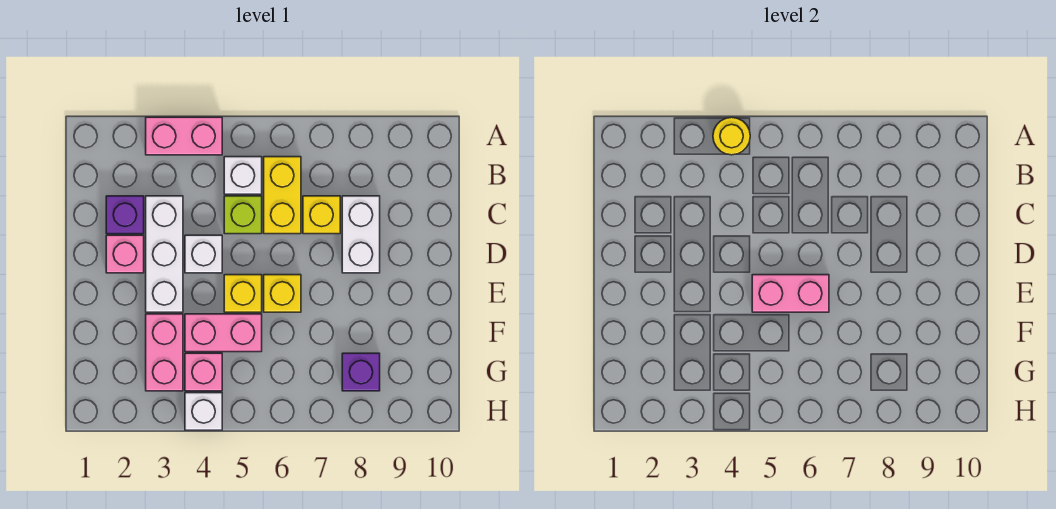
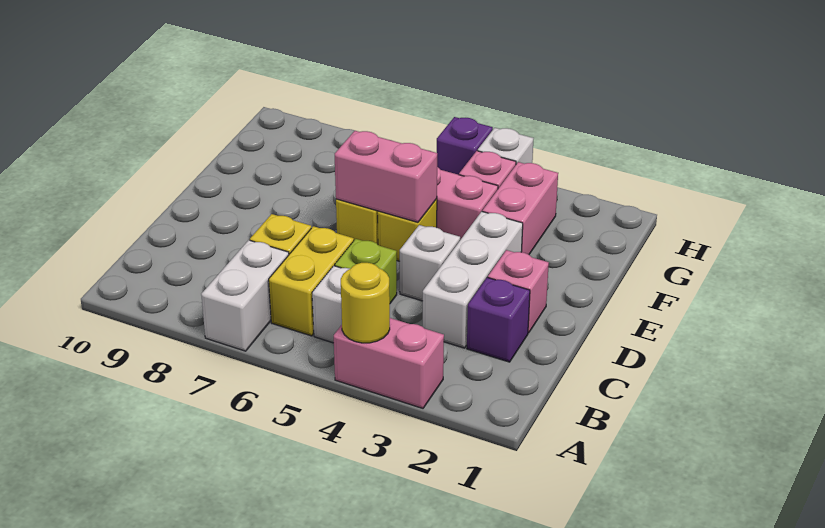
white brick C8:D8 level 1 -> white brick A7:B7 level 1
purple brick G8 level 1 -> purple brick H5 level 1

